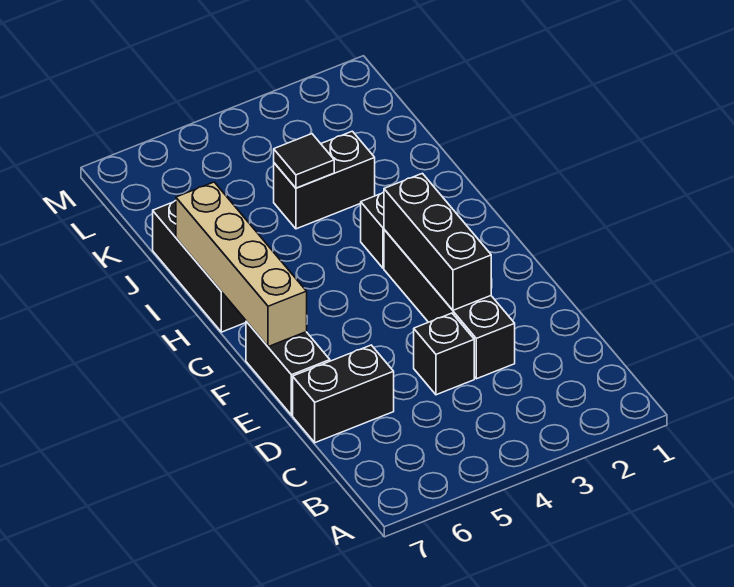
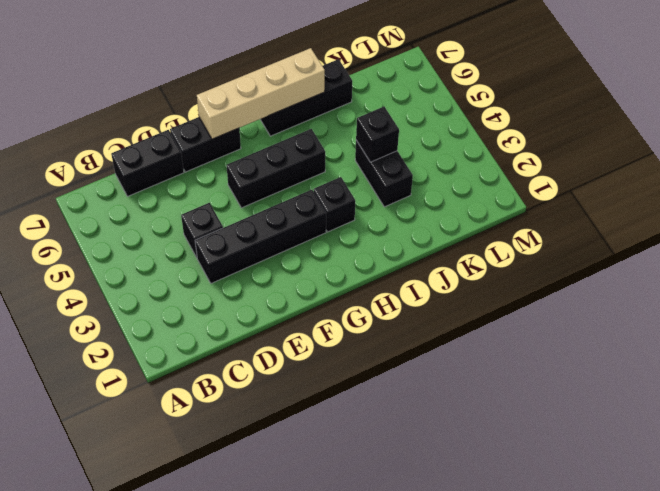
black brick D6:D7 level 1 -> black brick C7:D7 level 1
black brick E3:G3 level 2 -> black brick F5:H5 level 1
black tile J4 level 2 -> black brick J4 level 2

